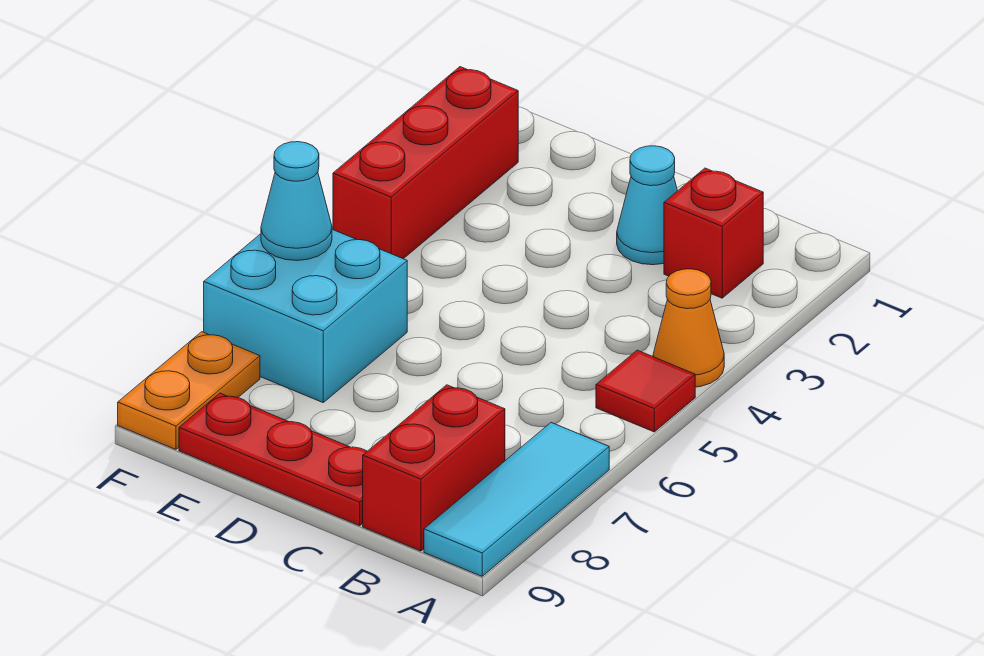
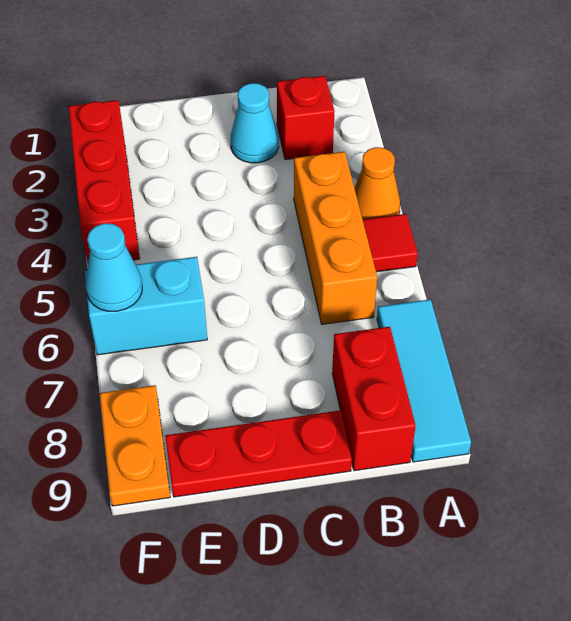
none -> orange brick B4:B6 level 1
cyan brick E6:F7 level 1 -> cyan brick E6:F6 level 1

